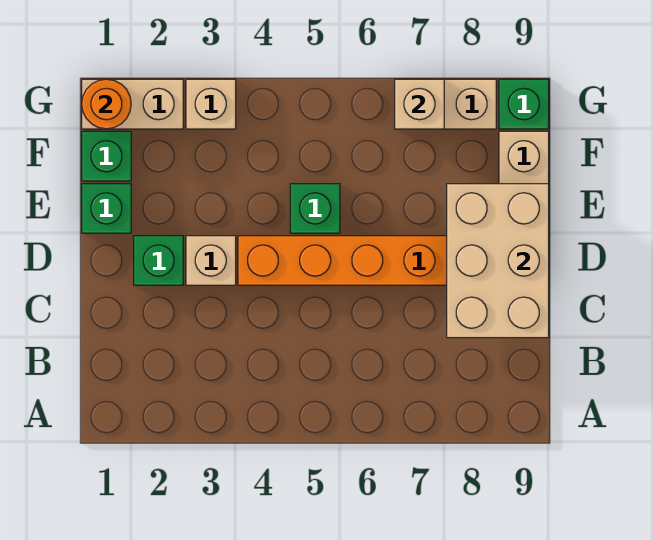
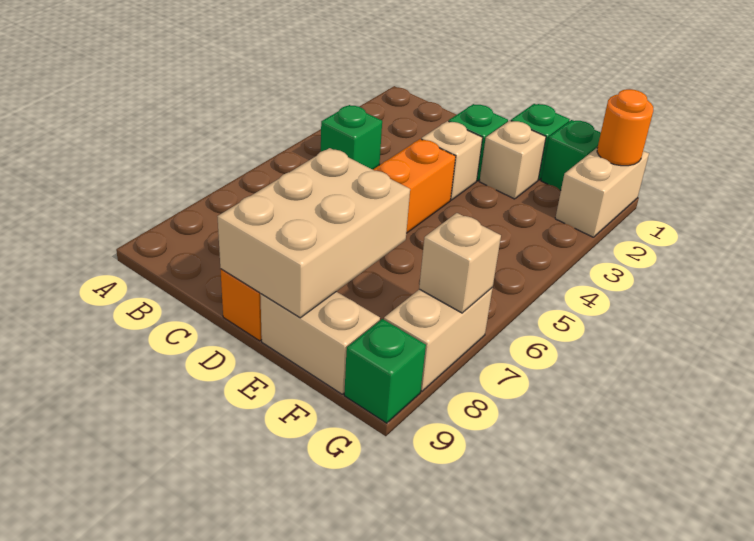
tan brick C8:E9 level 2 -> tan brick D7:E9 level 2
green brick E5 level 1 -> green brick B4 level 1
tan brick G3 level 1 -> tan brick E2 level 1

